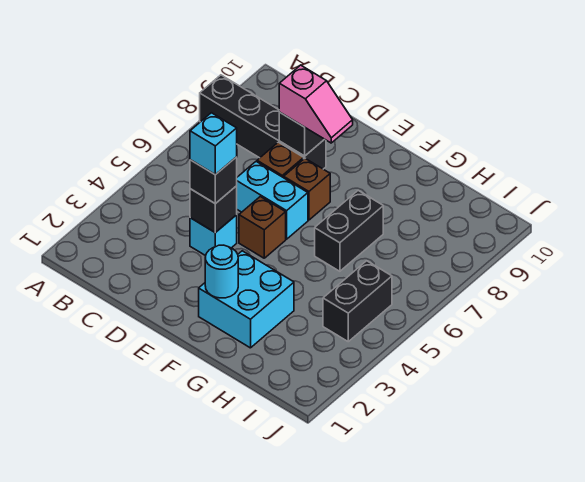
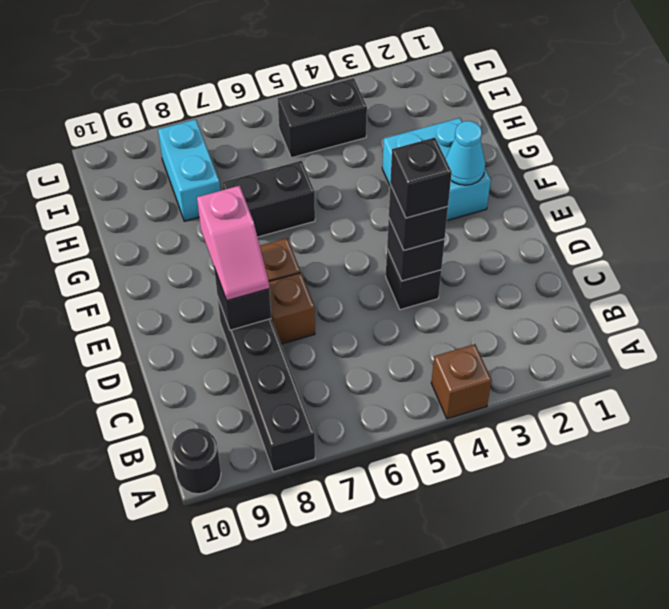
none -> black round brick A10 level 1
cyan brick D4 level 1 -> black brick D4 level 1
cyan brick D4 level 4 -> black brick D4 level 4
cyan brick D6:E6 level 1 -> cyan brick H8:I8 level 1
pink slope D8:E8 level 3 top D -> pink slope D8:E8 level 3 top E
brown brick E5 level 1 -> brown brick A4 level 1
cyan round brick F2 level 2 -> cyan cone F2 level 2

